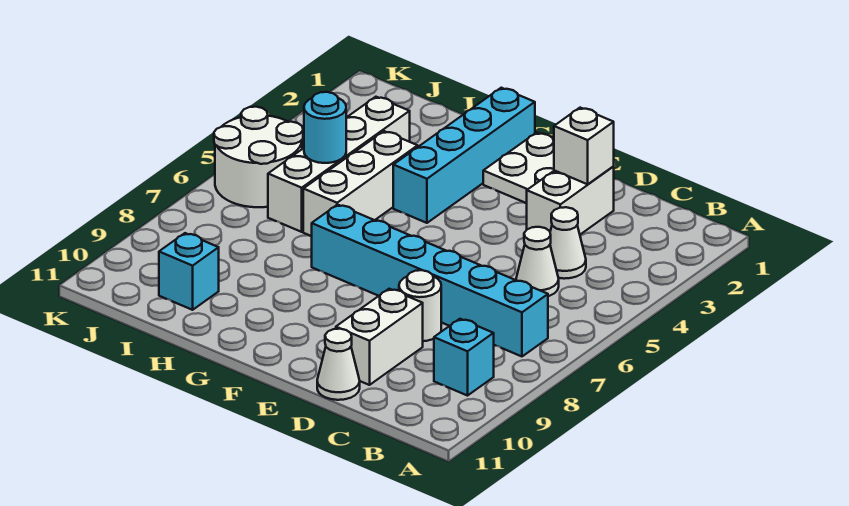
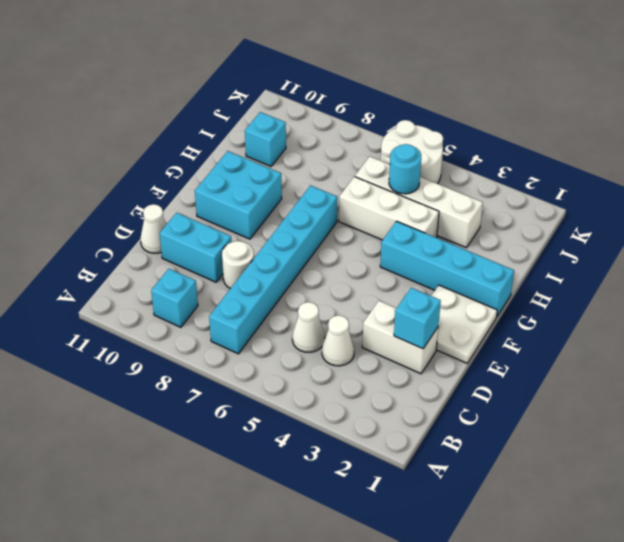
white brick D2 level 2 -> cyan brick D2 level 2
white brick D9:D10 level 1 -> cyan brick D9:D10 level 1
none -> cyan brick F9:G10 level 1

